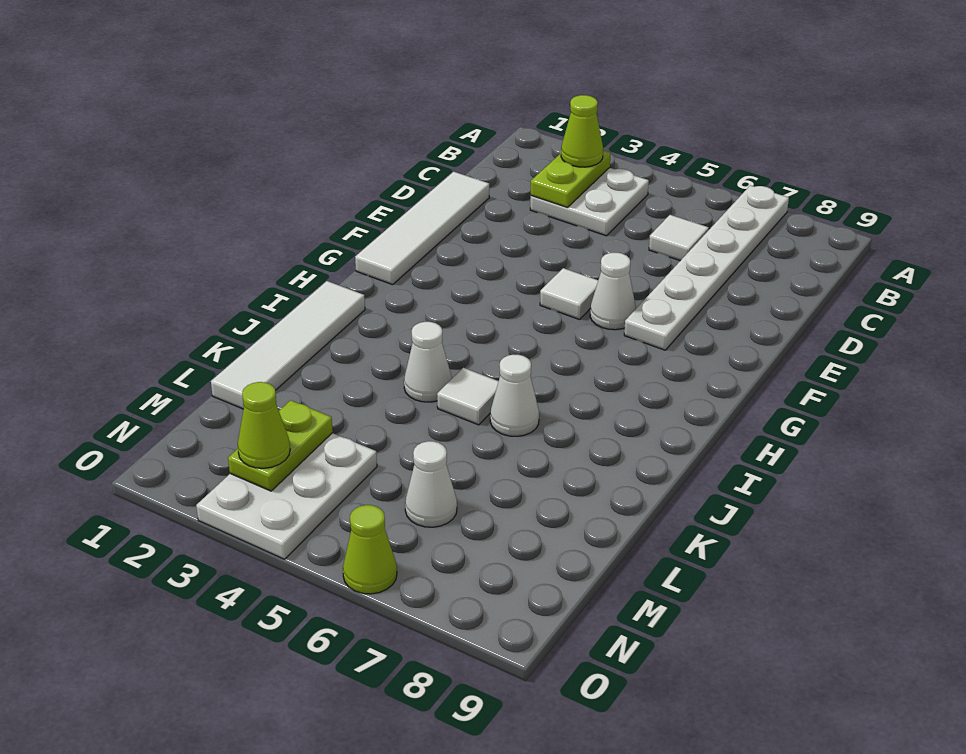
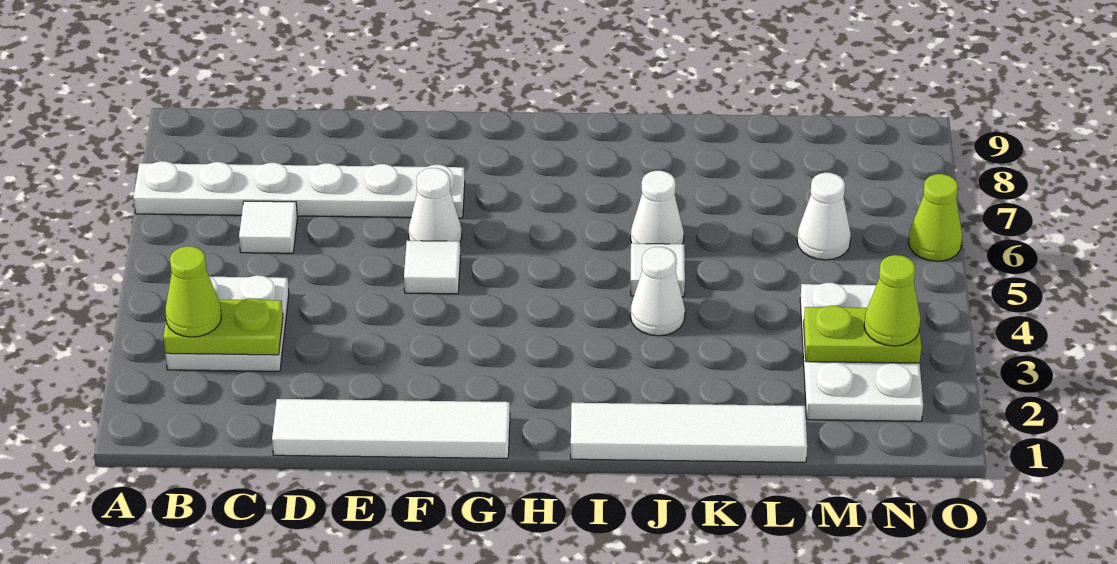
white plate M3:O4 level 1 -> white plate M2:N4 level 1

